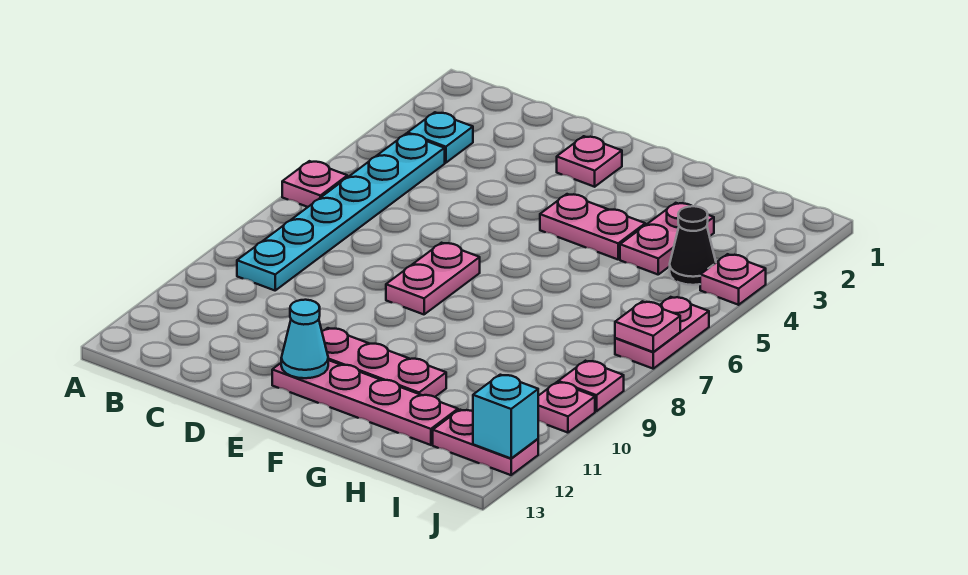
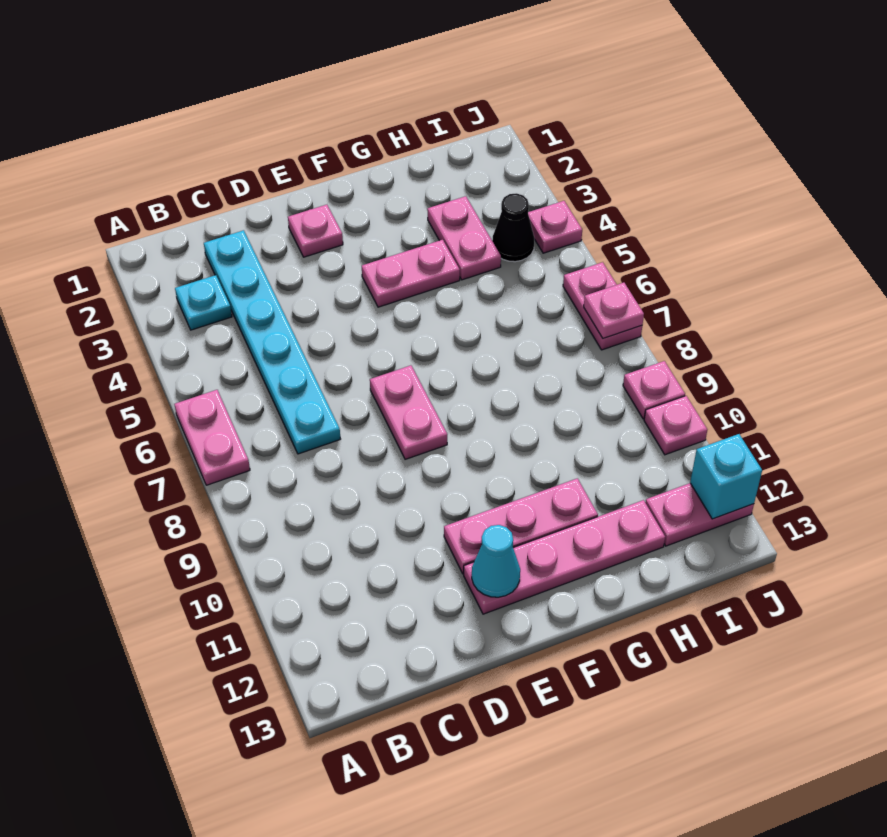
pink plate A6 level 1 -> pink plate A6:A7 level 1
cyan plate B4:B9 level 1 -> cyan plate C2:C7 level 1

